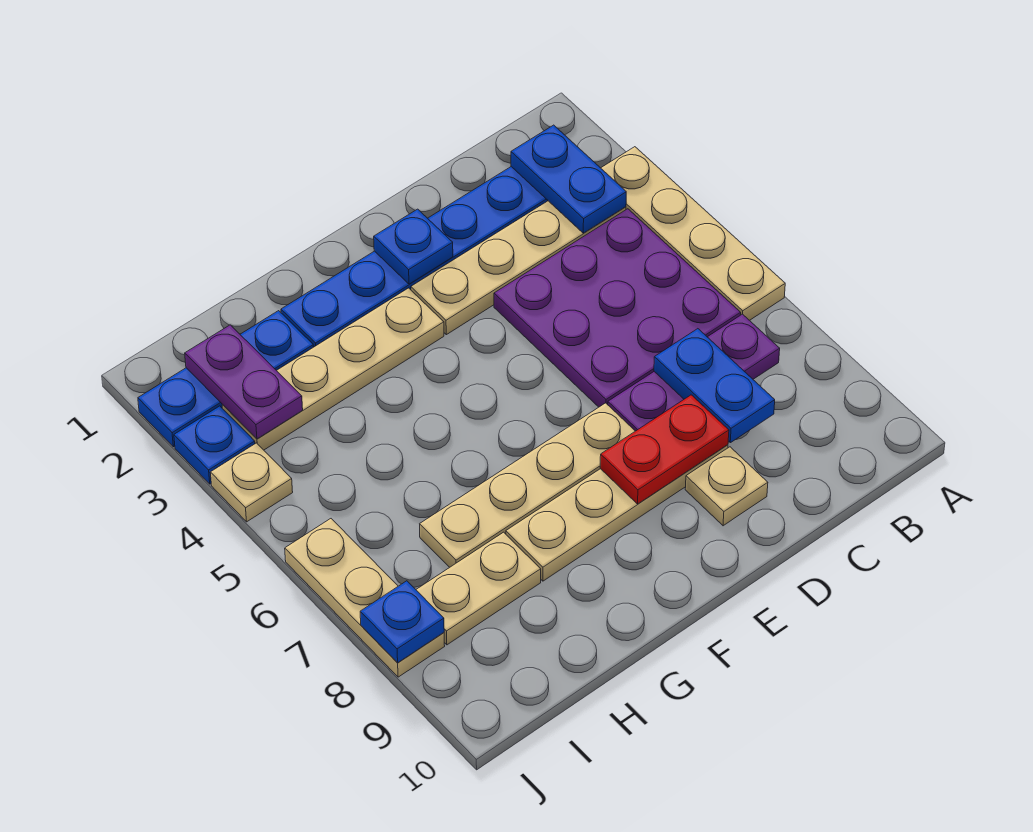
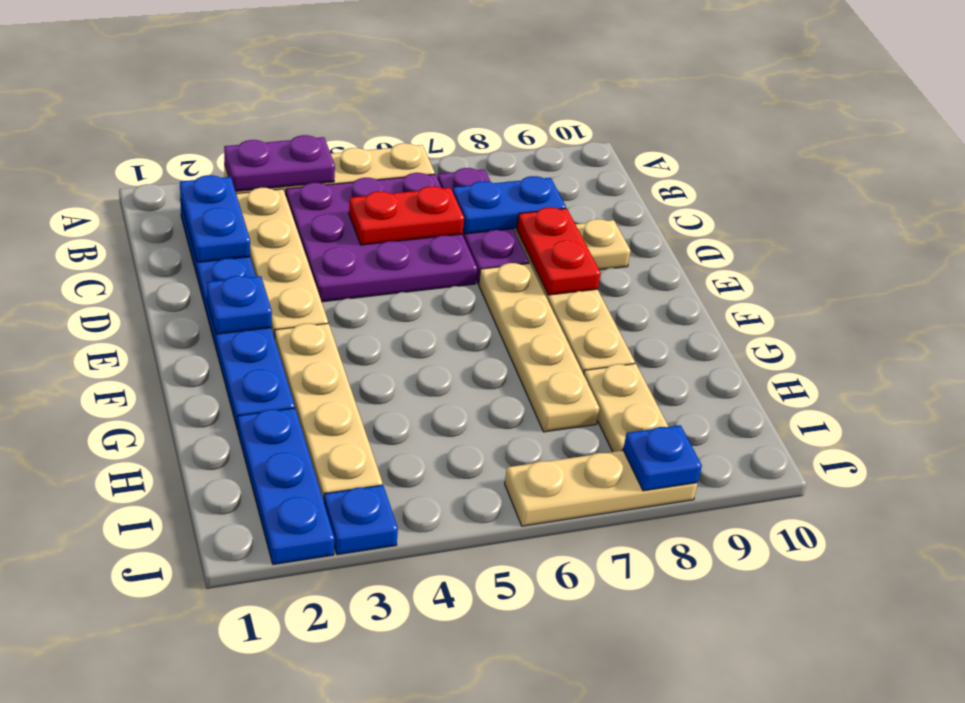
blue plate B2:B3 level 2 -> blue plate B2:C2 level 2
none -> red plate C5:C6 level 2
purple plate I2:I3 level 2 -> purple plate A3:A4 level 2
tan plate J4 level 1 -> none

